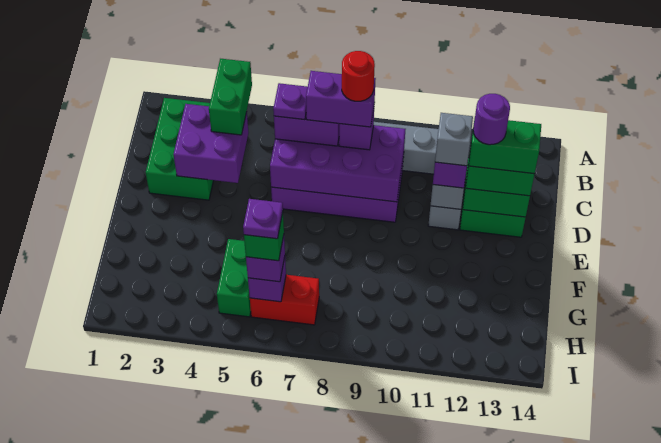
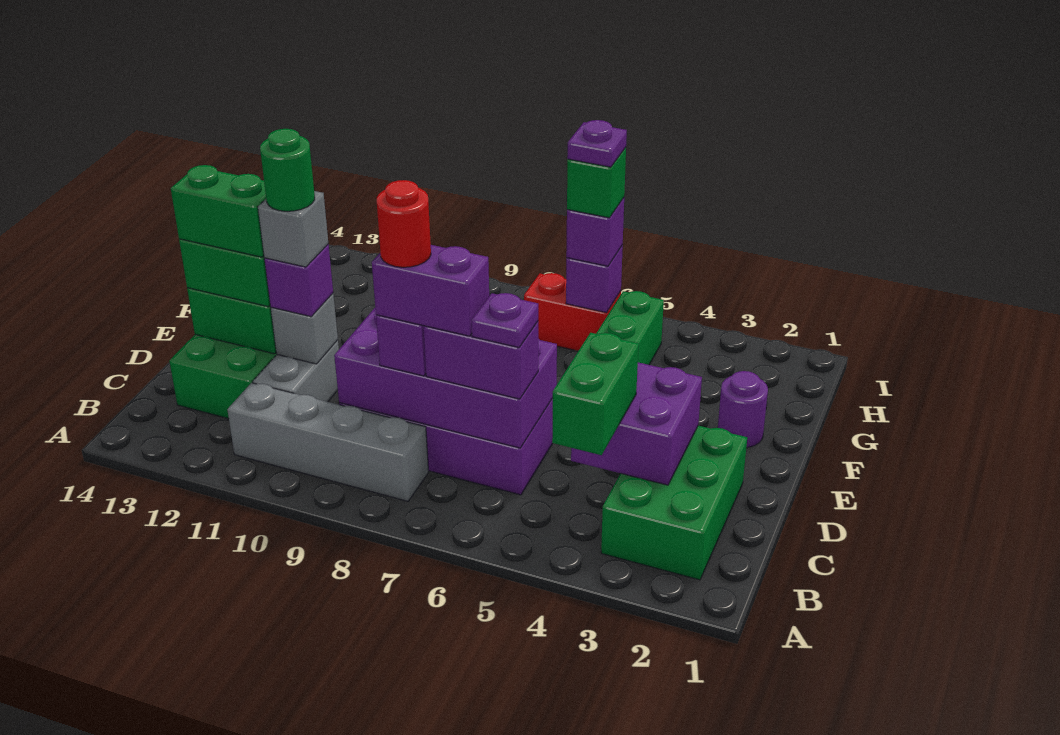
none -> green round brick D11 level 5
purple round brick D12 level 5 -> purple round brick F2 level 1

